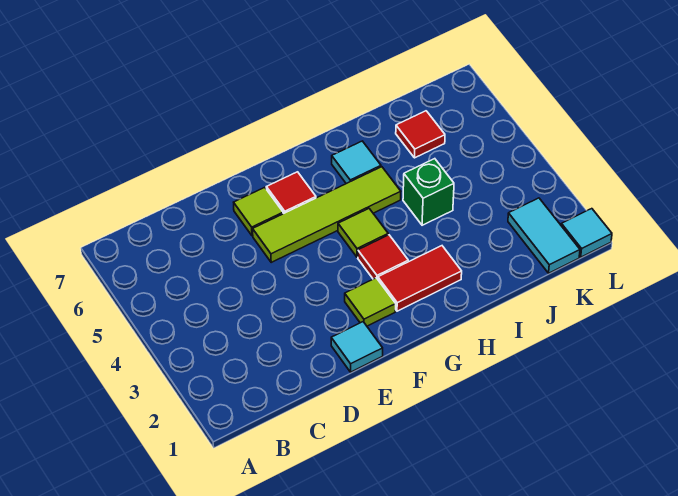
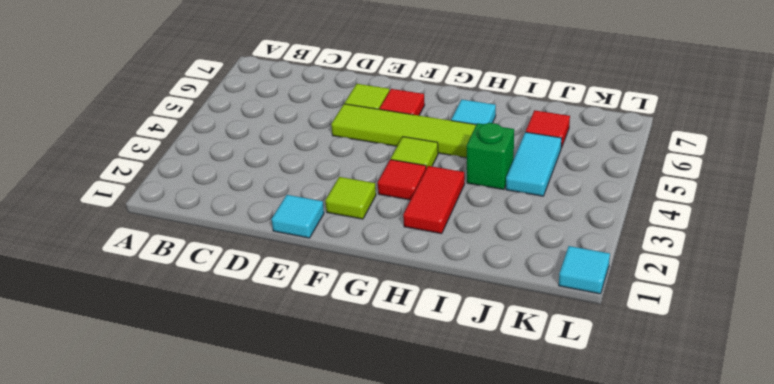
red tile G2:H2 level 1 -> red tile H2:H3 level 1
cyan tile K1:K2 level 1 -> cyan tile J4:J5 level 1

